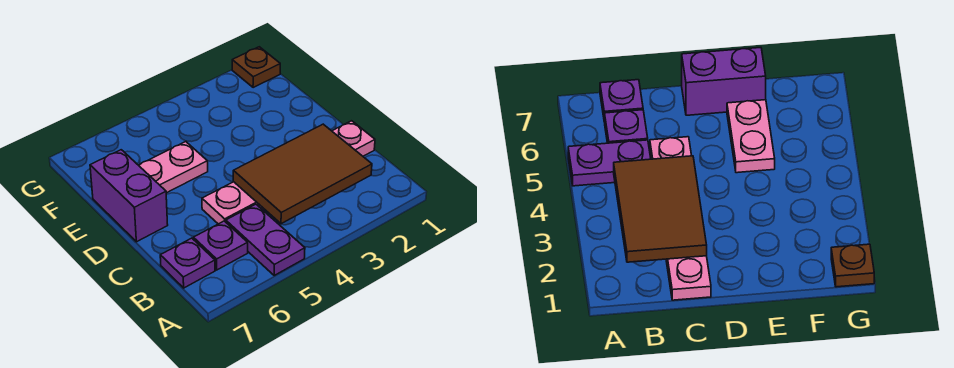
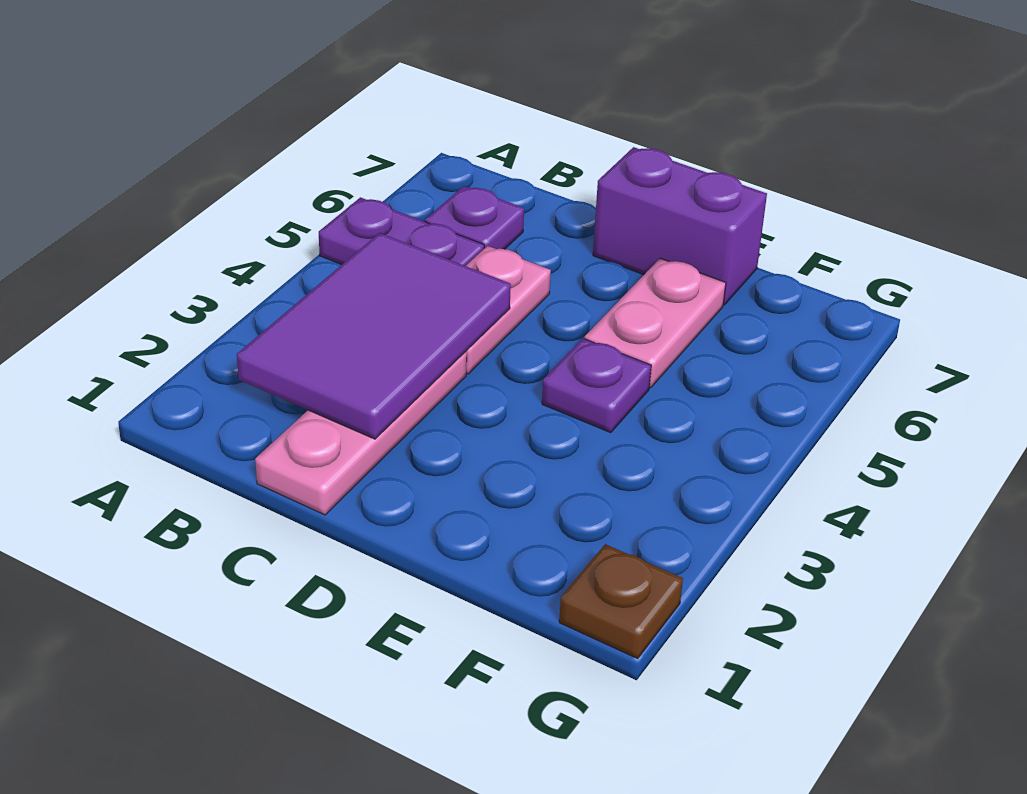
brown tile B2:C4 level 2 -> purple tile B2:C4 level 2
purple plate B7 level 1 -> purple plate E4 level 1

